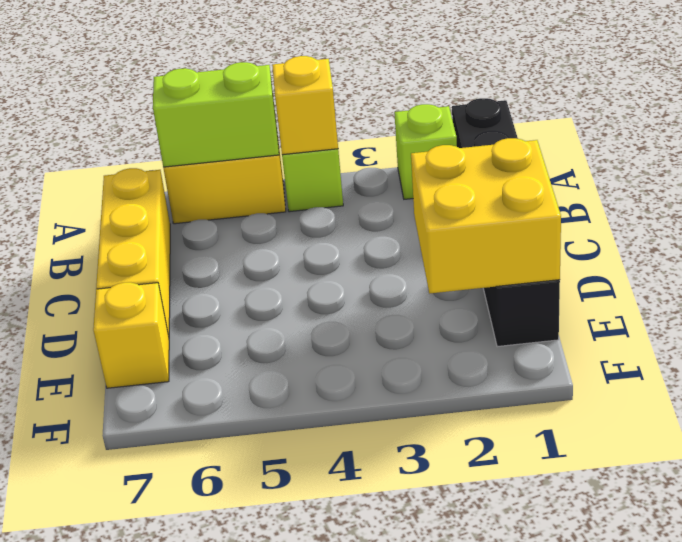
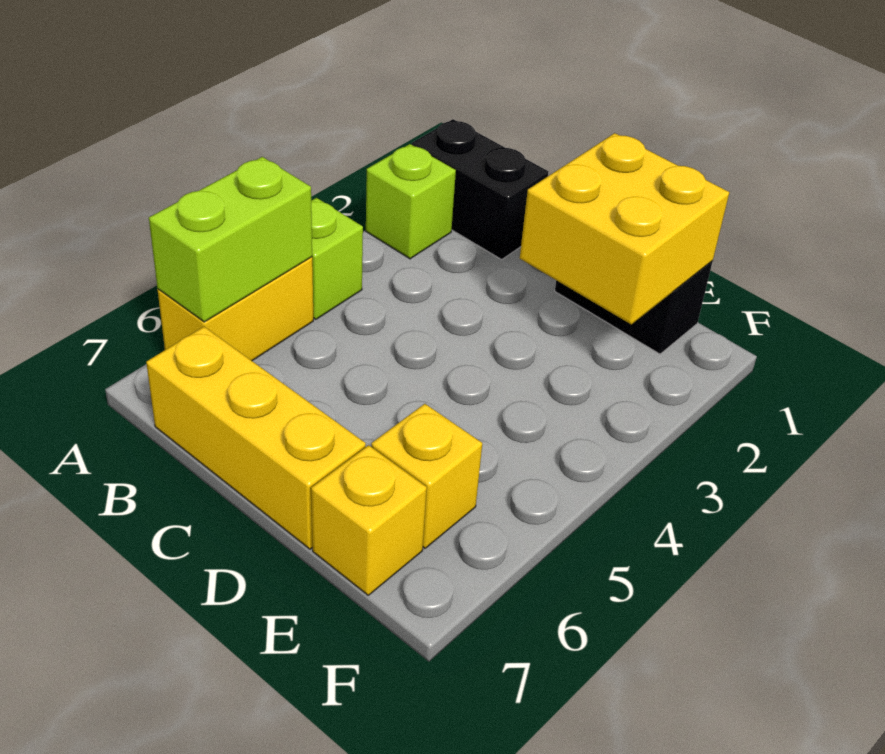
yellow brick A4 level 2 -> yellow brick E6 level 1

